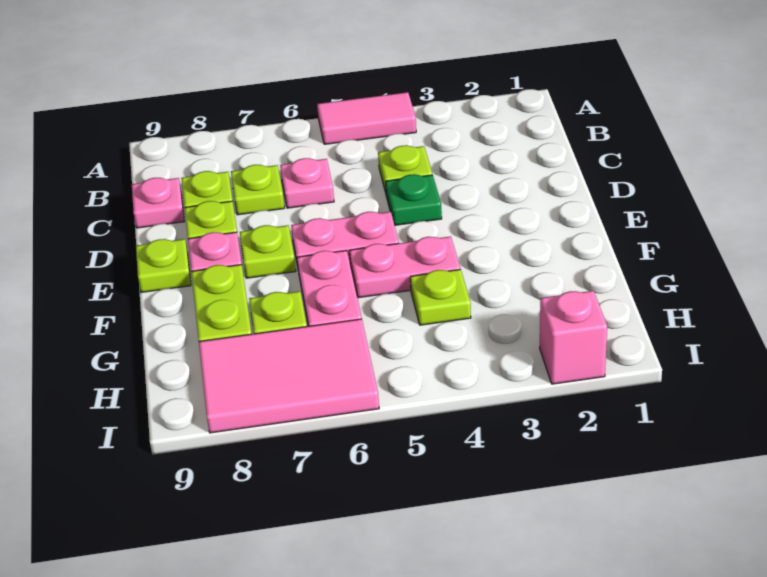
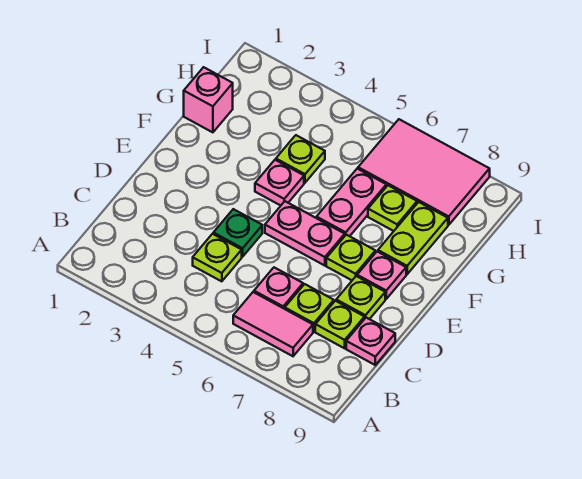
pink tile A4:A5 level 1 -> pink tile B6:B7 level 1
lime plate E9 level 1 -> none
pink plate F4:F5 level 1 -> pink plate F4 level 1
pink brick I2 level 1 -> pink brick G1 level 1

